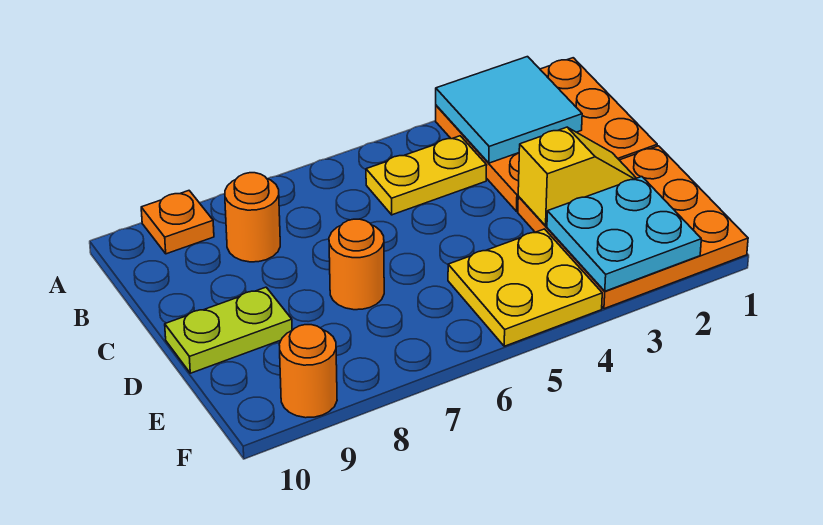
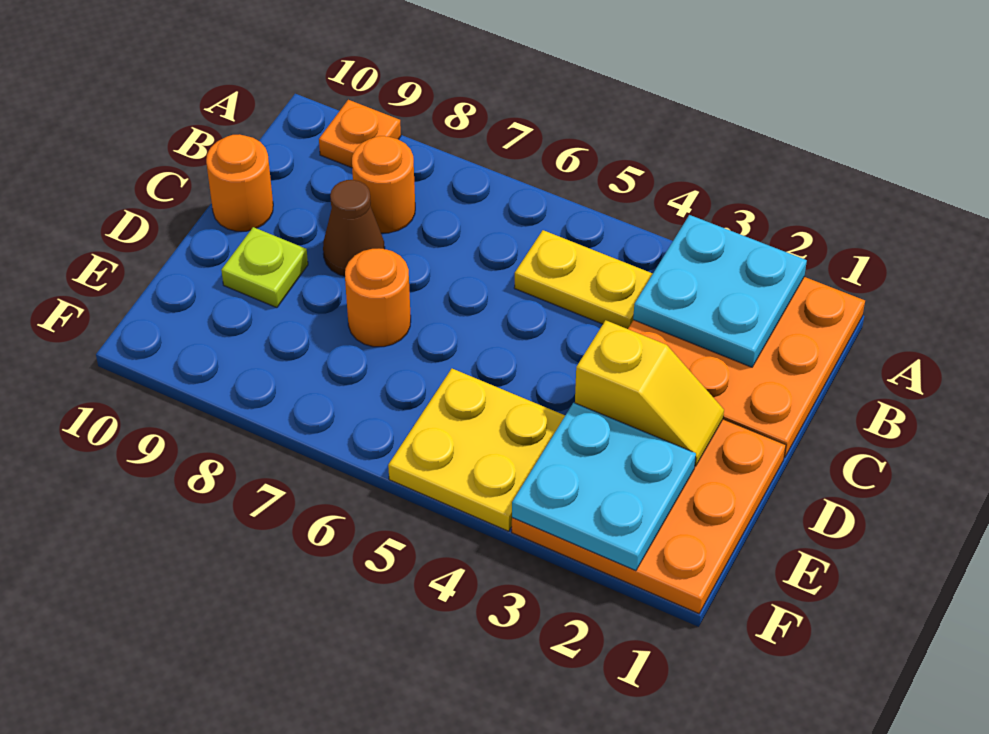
cyan tile A2:B3 level 2 -> cyan plate A2:B3 level 2
none -> brown cone C8 level 1
lime plate D9:D10 level 1 -> lime plate D9 level 1
orange round brick F9 level 1 -> orange round brick C10 level 1

